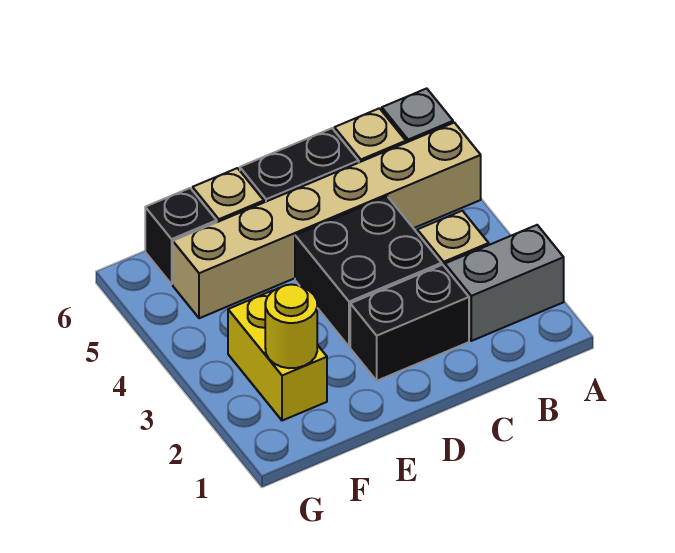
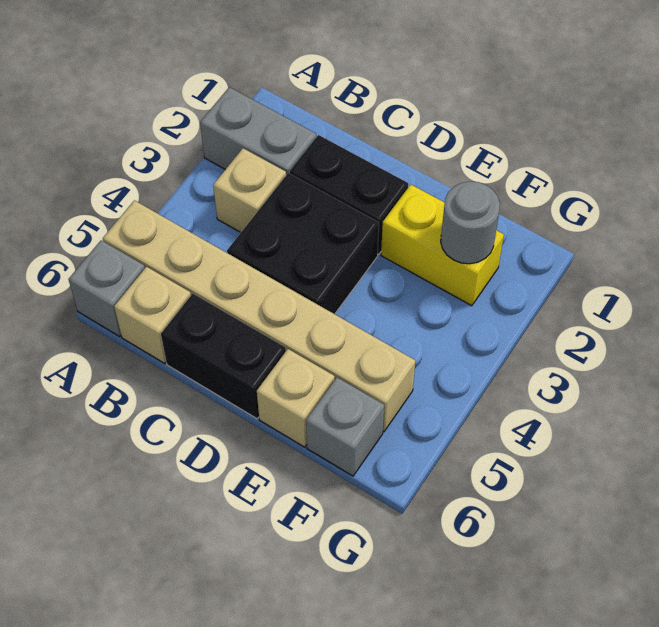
yellow brick F2:F3 level 1 -> yellow brick E2:F2 level 1
yellow round brick F2 level 2 -> grey round brick F2 level 2
black brick F6 level 1 -> grey brick F6 level 1

